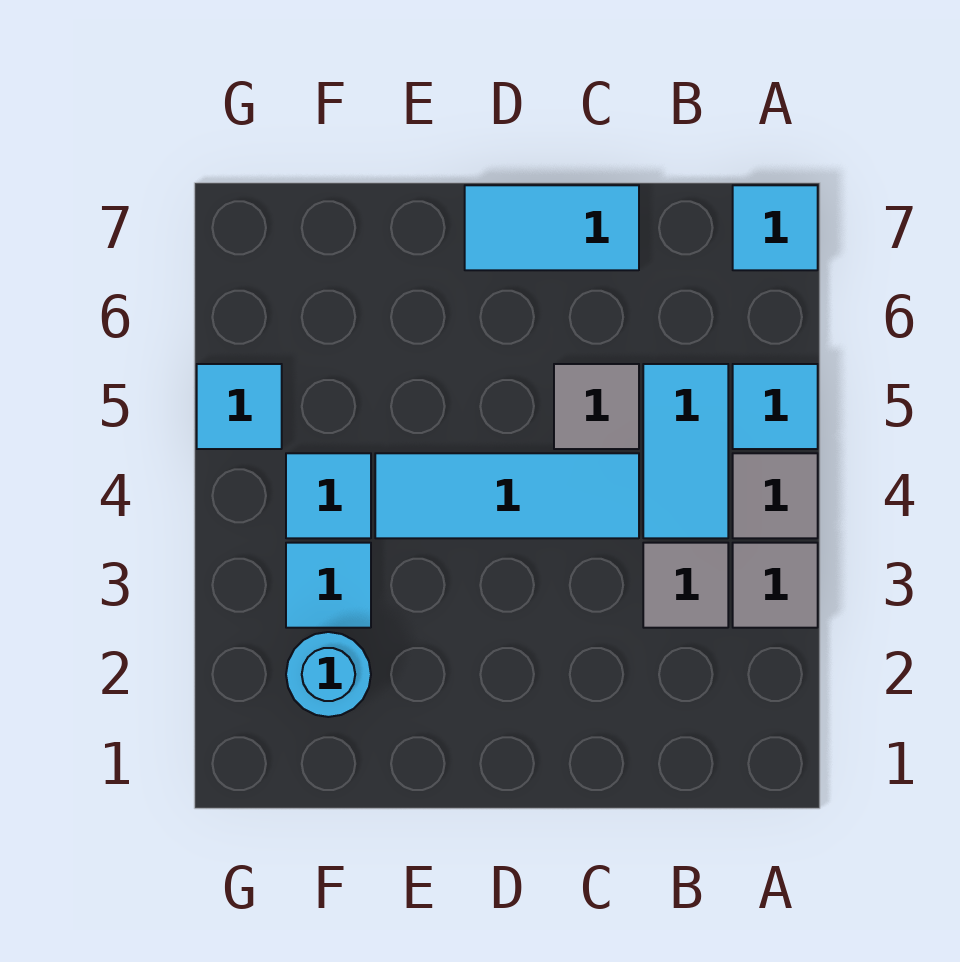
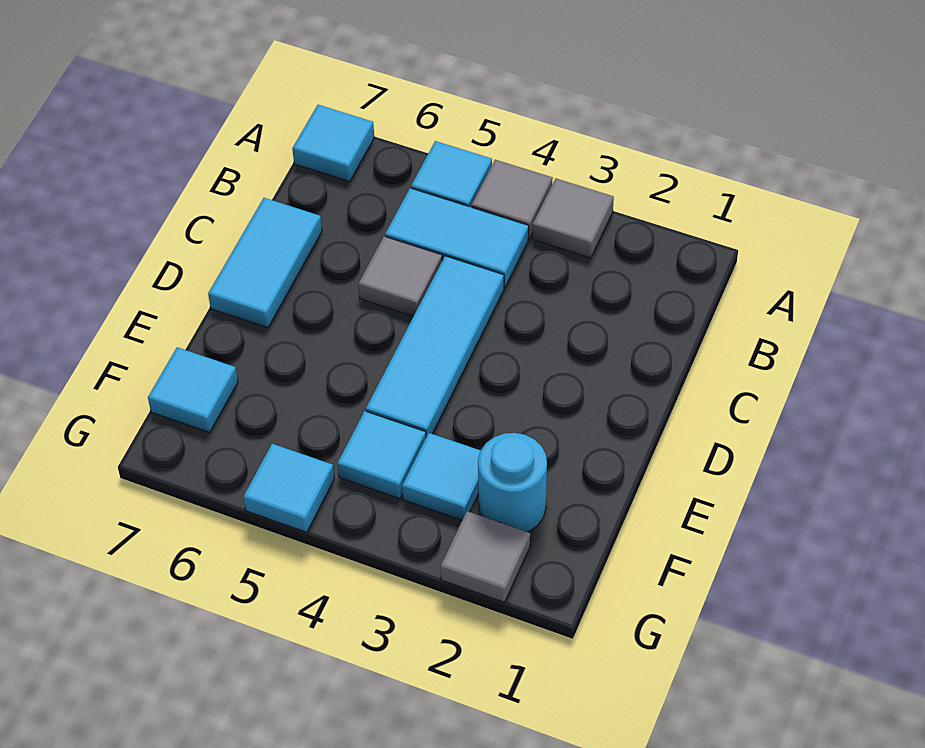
grey tile B3 level 1 -> grey tile G2 level 1
none -> cyan tile F7 level 1

